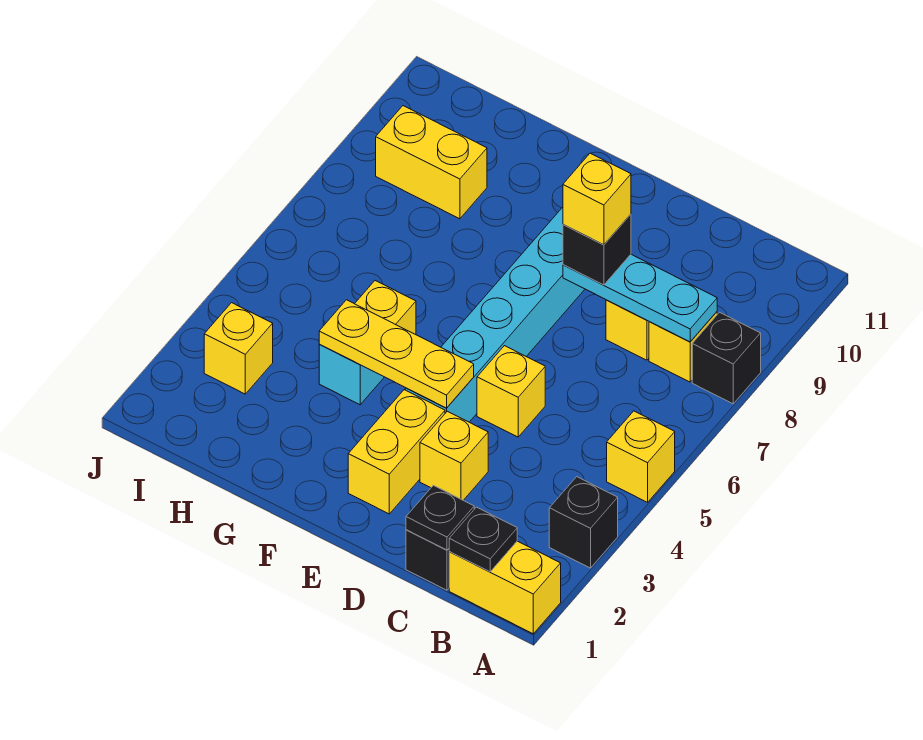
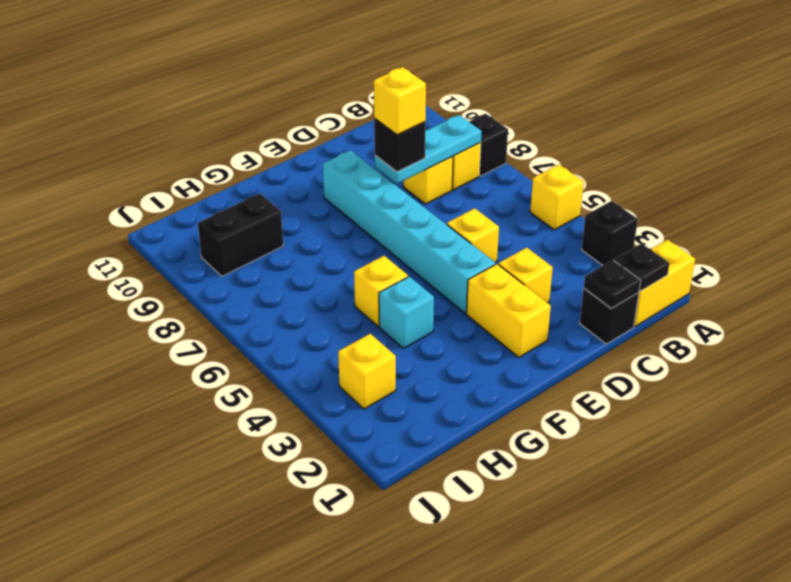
yellow plate E4:G4 level 2 -> none
yellow brick H9:I9 level 1 -> black brick H9:I9 level 1

